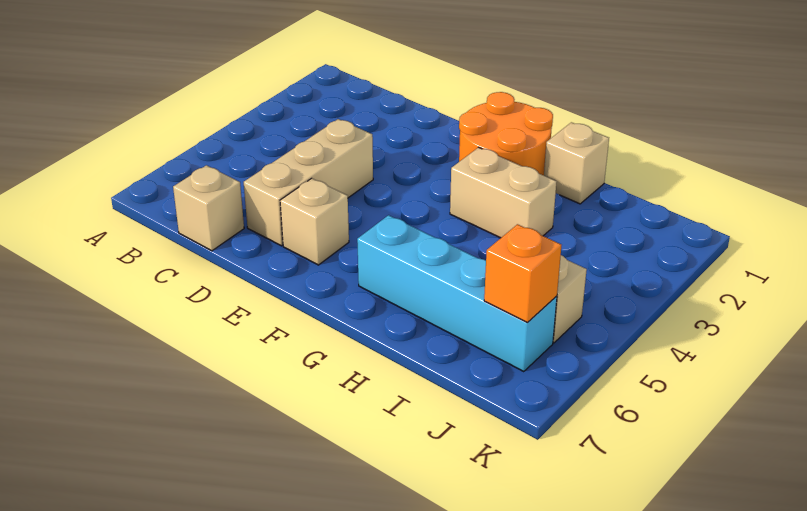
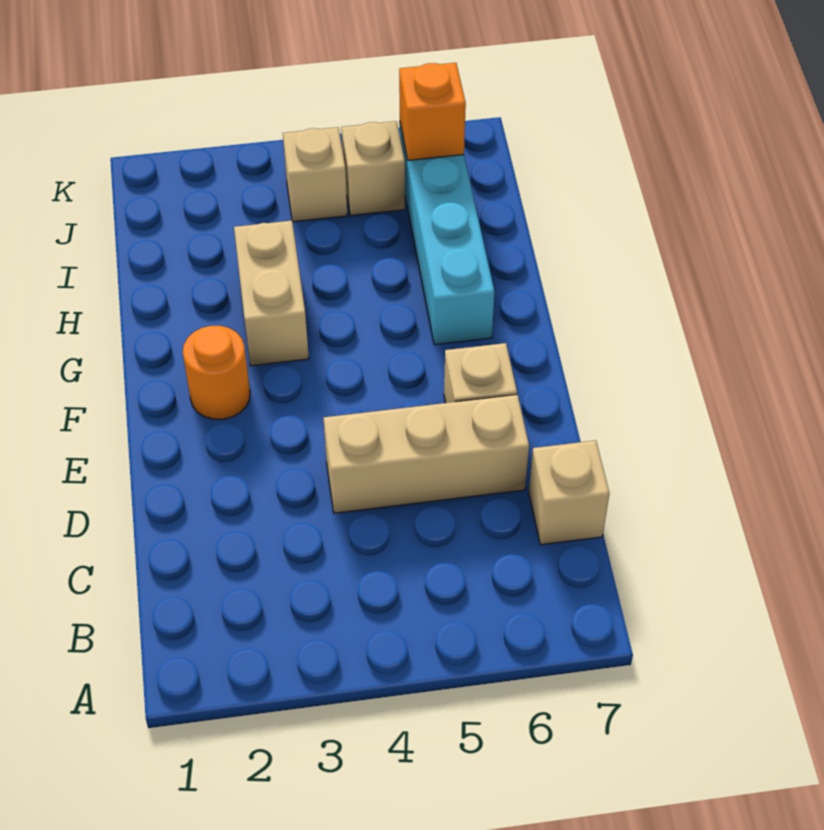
orange round brick F1:G2 level 1 -> orange round brick F2 level 1
tan brick H1 level 1 -> tan brick J4 level 1

